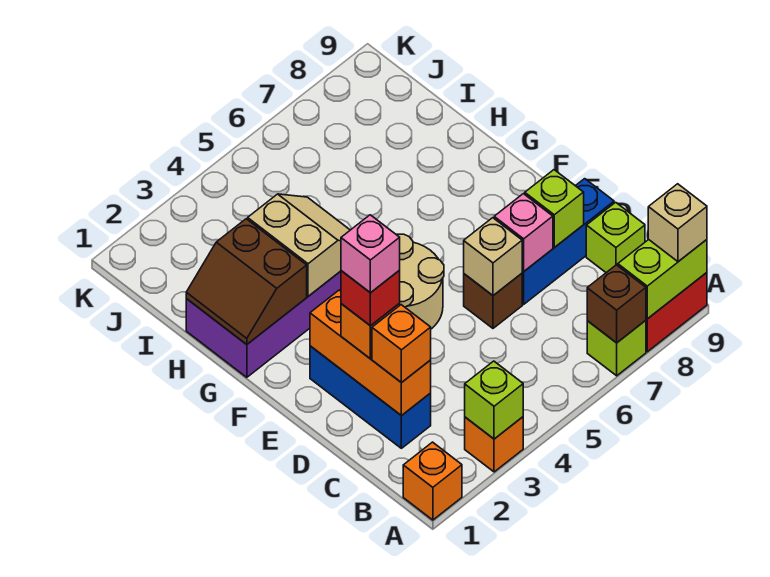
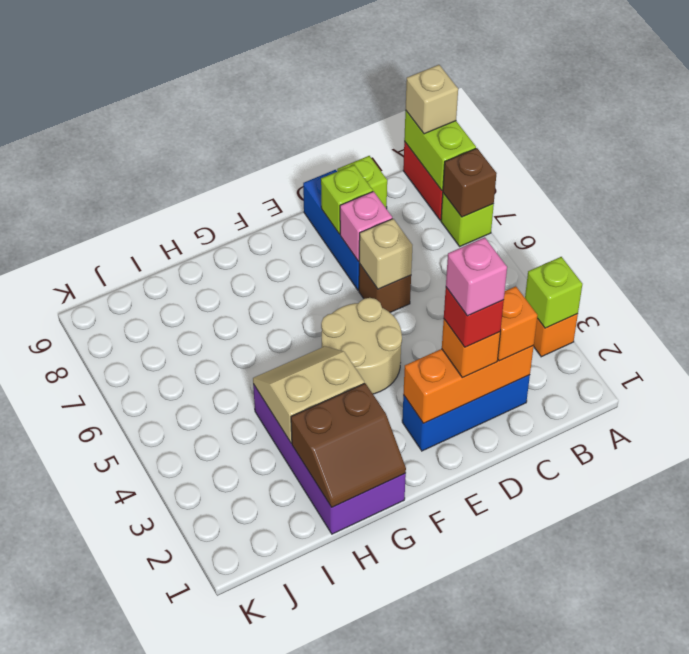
orange brick A1 level 1 -> none

